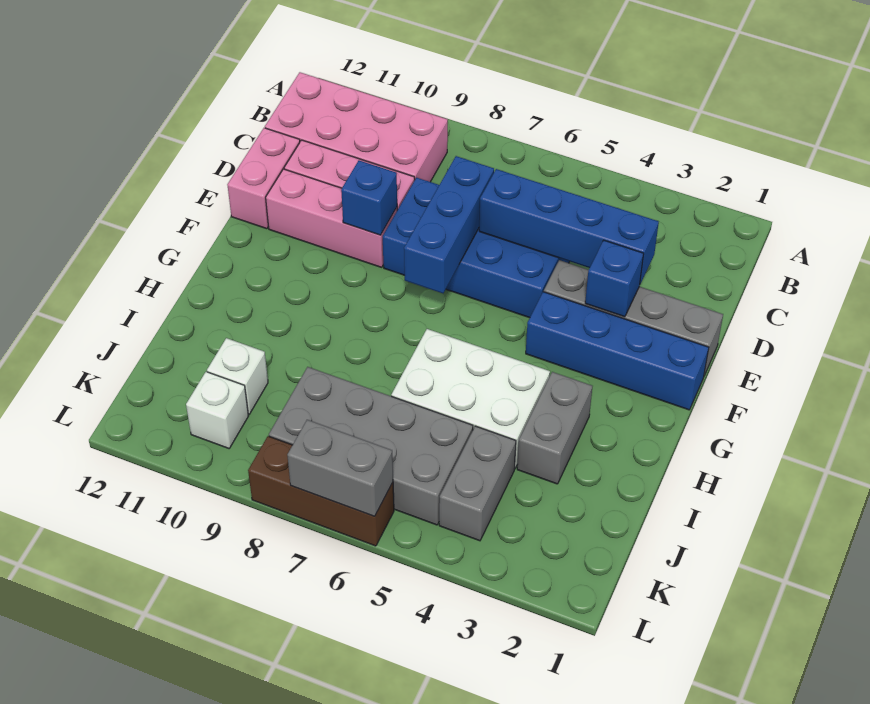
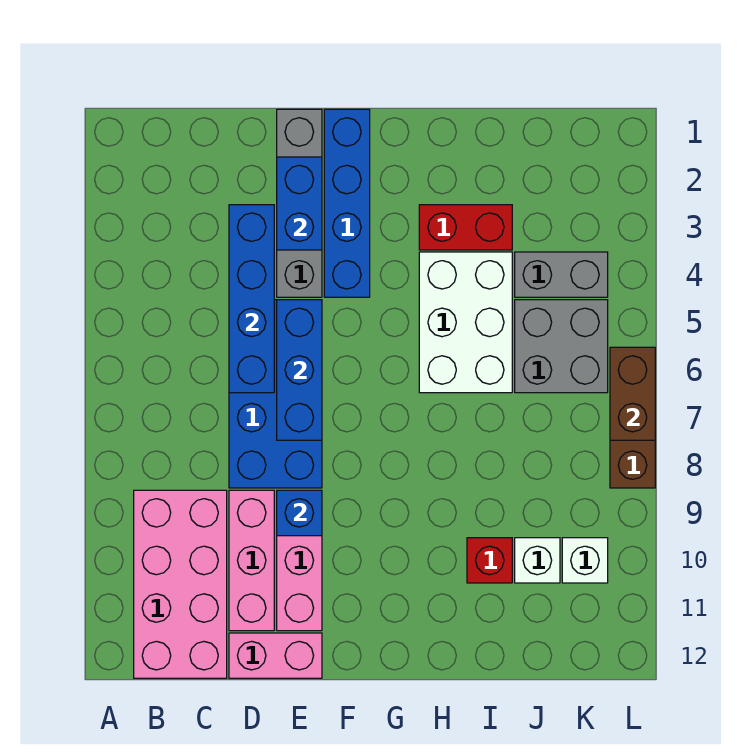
blue brick D7:F7 level 2 -> blue brick E5:E7 level 2
blue brick E3 level 2 -> blue brick E2:E3 level 2
grey brick H3:I3 level 1 -> red brick H3:I3 level 1
none -> red brick I10 level 1
grey brick J5:K8 level 1 -> grey brick J5:K6 level 1
grey brick L6:L7 level 2 -> brown brick L6:L7 level 2

